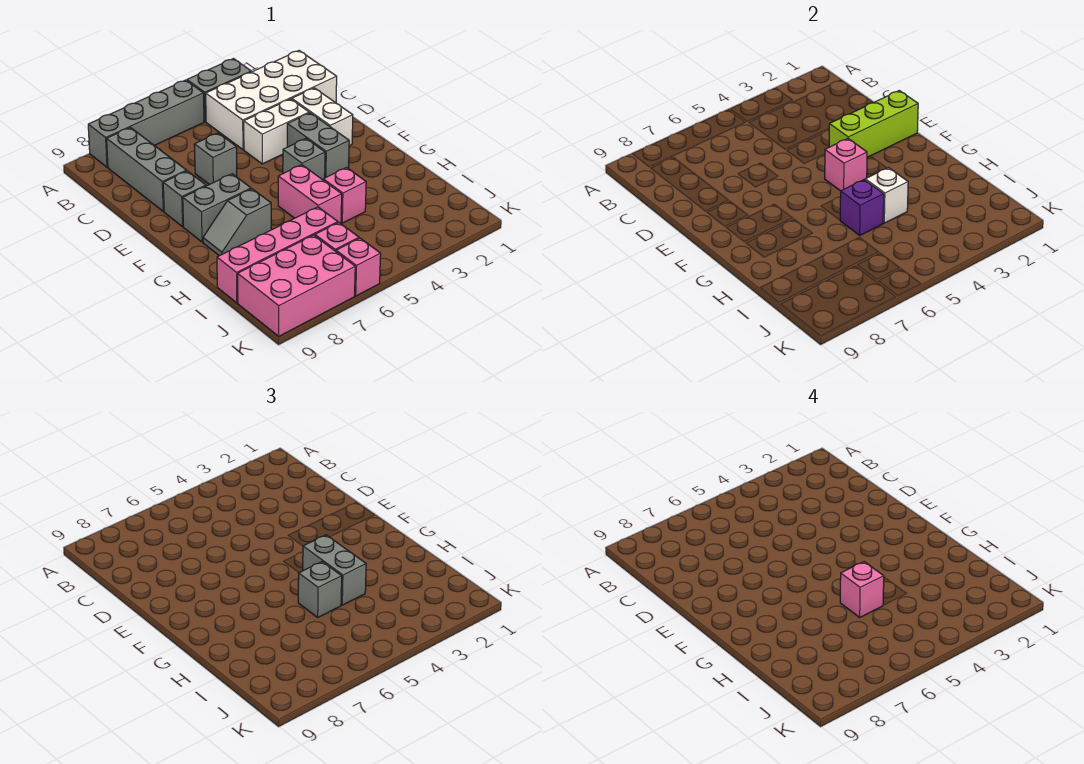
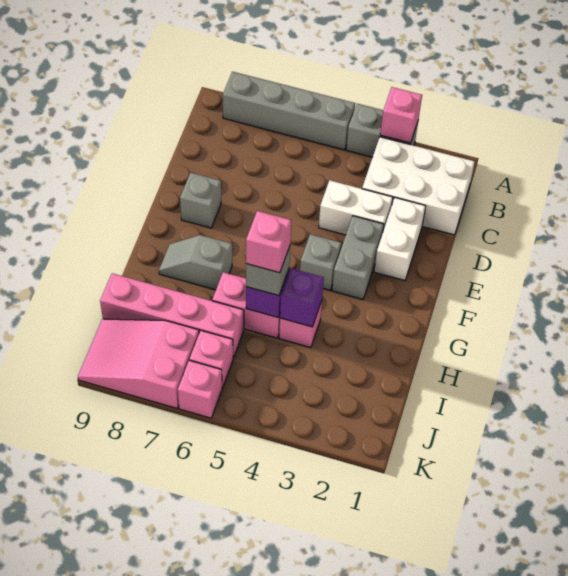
white brick B1:C4 level 1 -> white brick B1:C3 level 1
grey brick B8:D8 level 1 -> none
grey brick D6 level 1 -> none
lime brick E1:E3 level 2 -> none
pink brick F4 level 2 -> pink brick A3 level 2
grey brick F7:F8 level 1 -> none
grey brick G4:H4 level 3 -> none
pink brick G5:H5 level 1 -> pink brick H5:H6 level 1
white brick H4 level 2 -> purple brick H4 level 2
pink brick J7:K9 level 1 -> pink slope J7:K9 level 1 top 7

